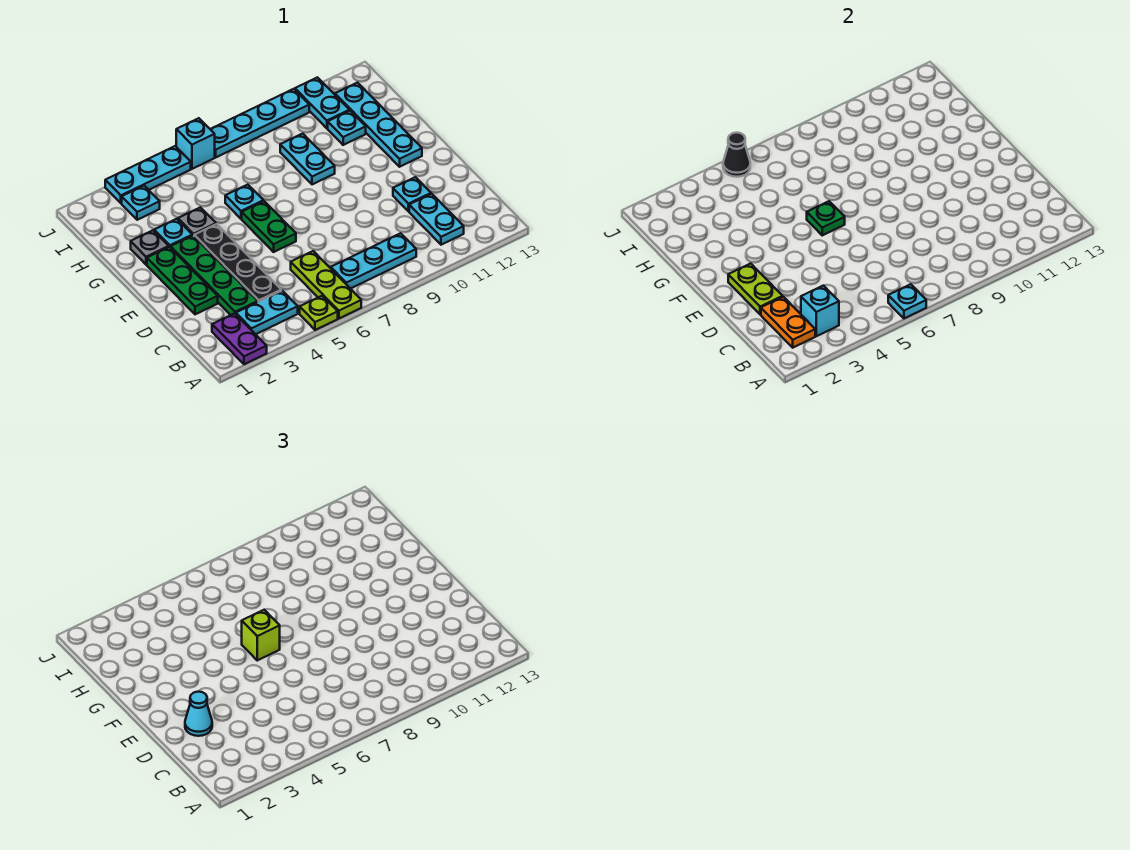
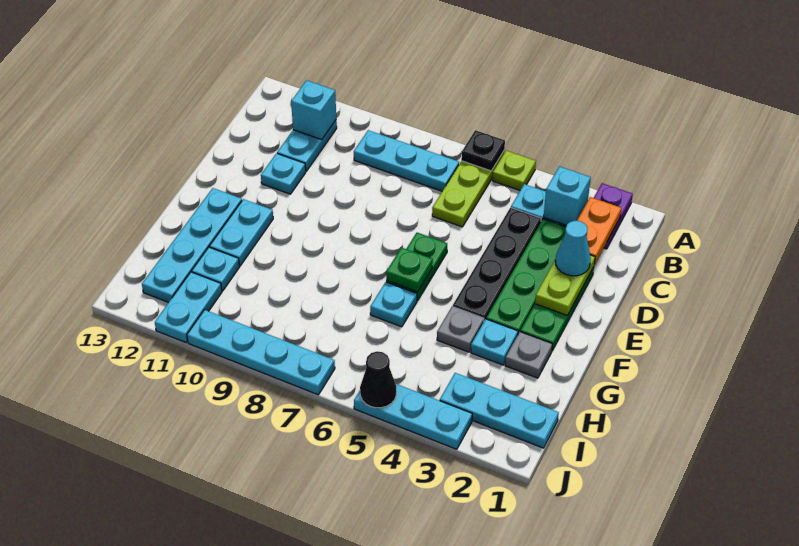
cyan plate A6 level 2 -> black plate A6 level 2
lime brick F6 level 3 -> none
cyan plate G9:H9 level 1 -> cyan plate F11:G11 level 1
cyan plate I3 level 1 -> cyan plate I1:I3 level 1
cyan brick J6 level 1 -> cyan brick B11 level 2

